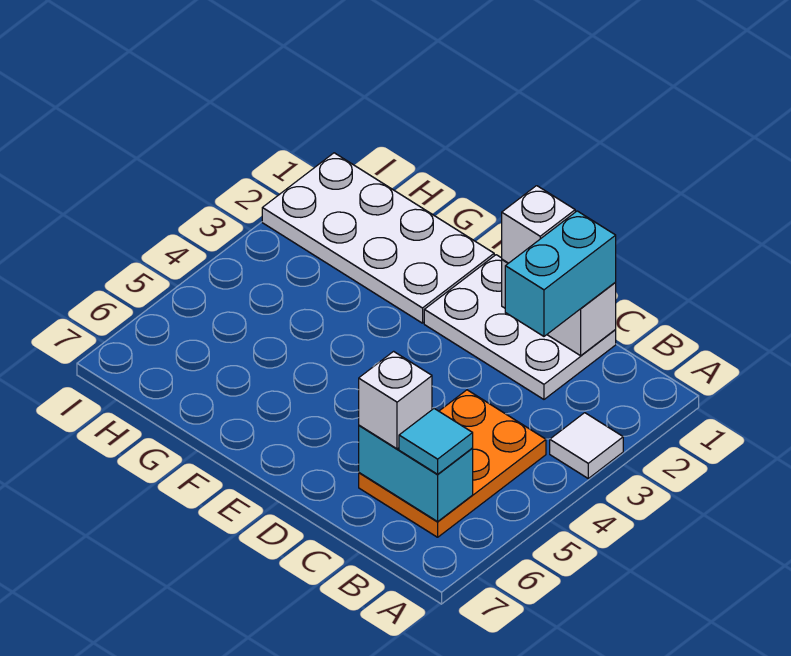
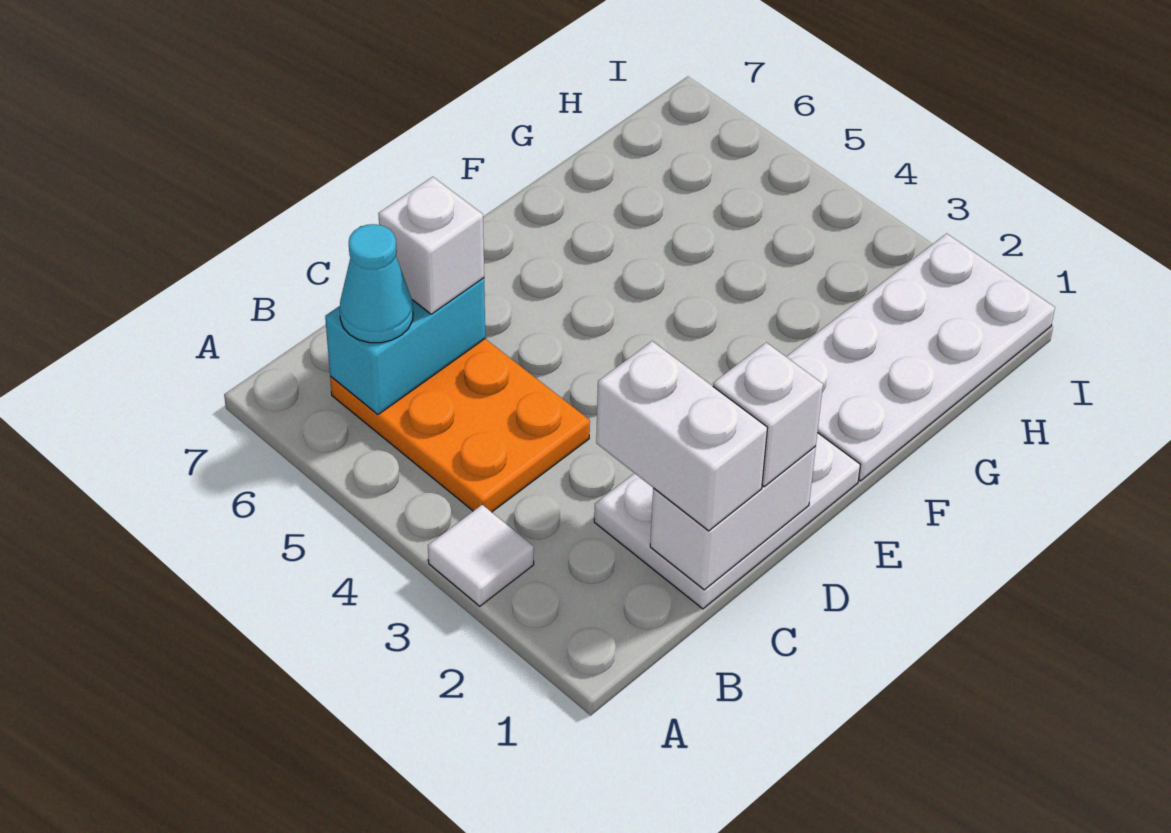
cyan tile B6 level 3 -> cyan cone B6 level 3
cyan brick C1:C2 level 3 -> white brick C1:C2 level 3

